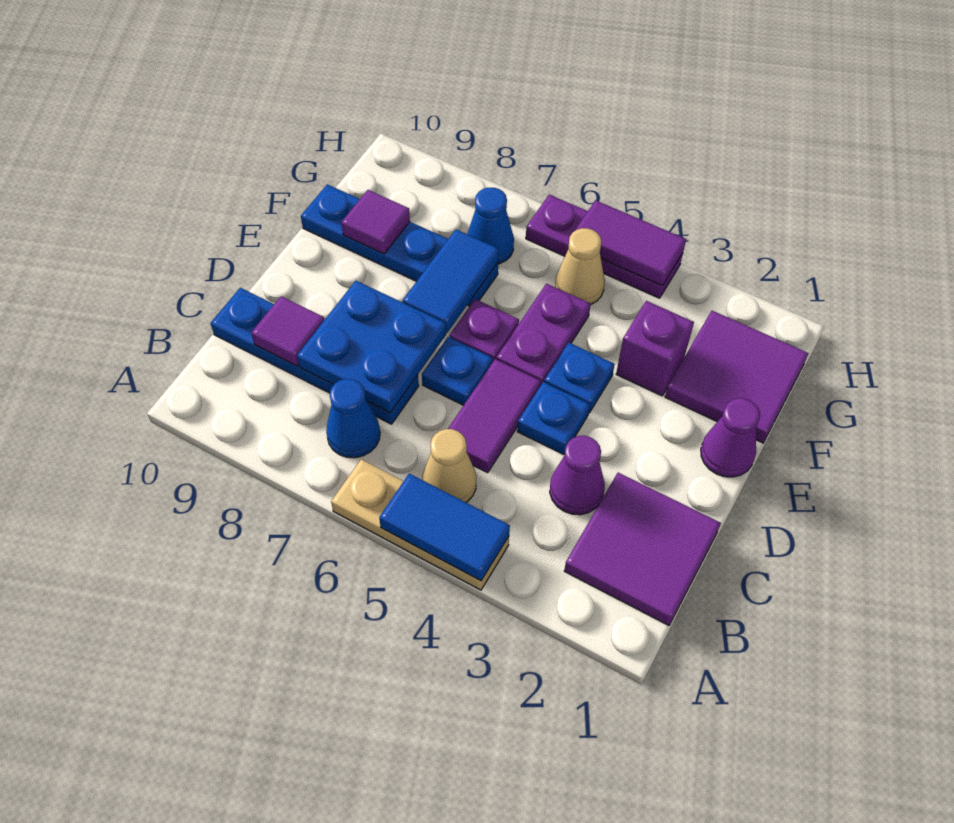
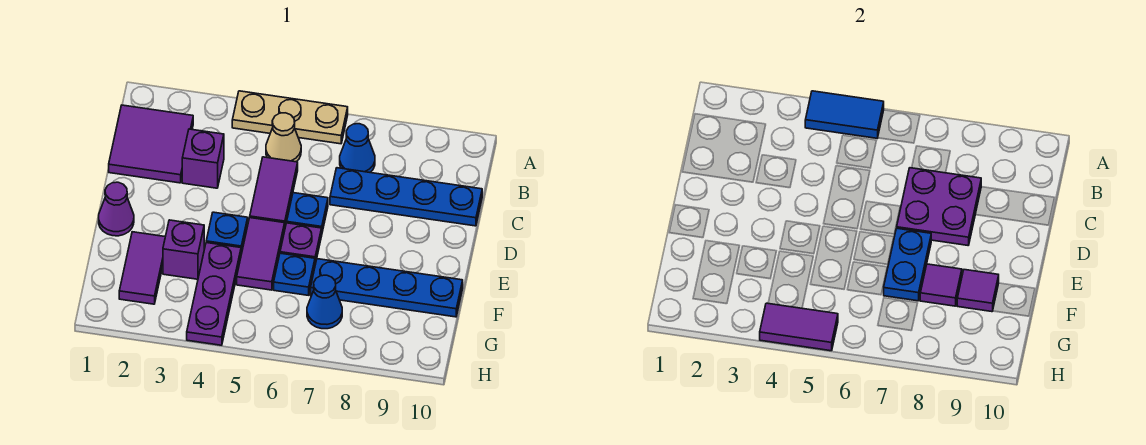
purple cone C3 level 1 -> purple brick C3 level 1
blue plate C7:D8 level 2 -> purple plate C7:D8 level 2
purple tile C9 level 2 -> purple tile F8 level 2
blue plate D4 level 1 -> blue plate F6 level 1
purple plate E5:F5 level 1 -> purple tile E5:F5 level 1
blue tile E7:F7 level 2 -> blue plate E7:F7 level 2
purple tile F1:G2 level 1 -> purple tile F2:G2 level 1
tan cone G5 level 1 -> none
purple plate H4:H6 level 1 -> purple plate F4:H4 level 1

